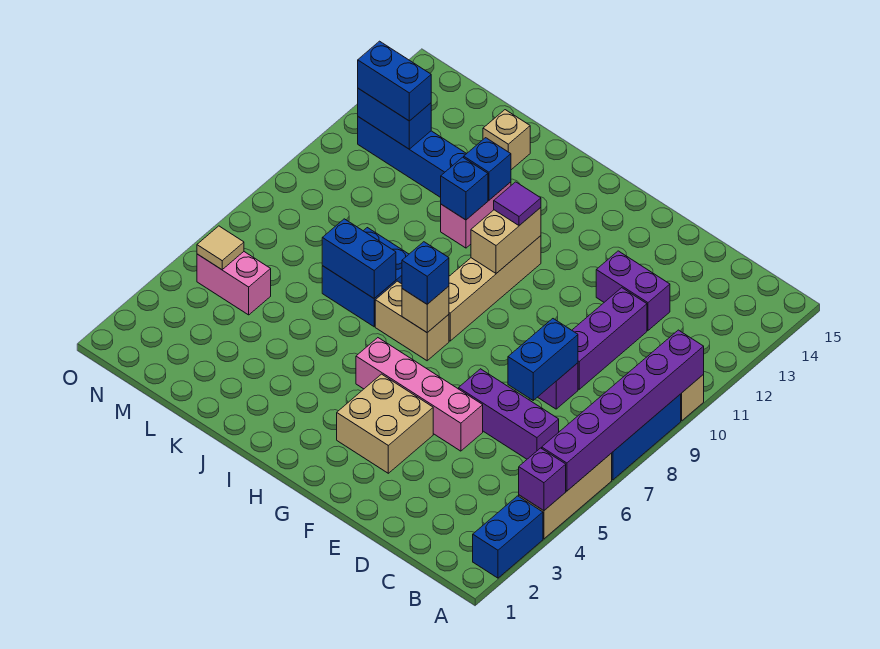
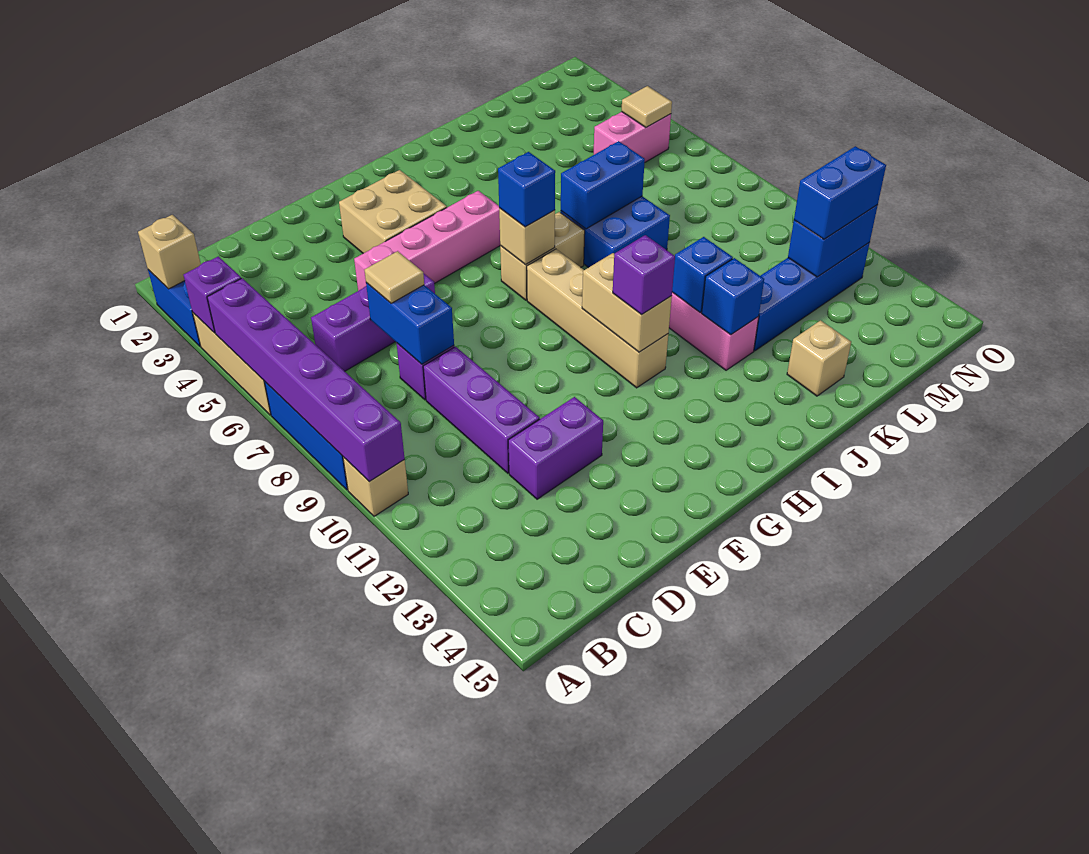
none -> tan brick A2 level 2
none -> tan tile D7 level 3
purple tile H11 level 3 -> purple brick H11 level 3

